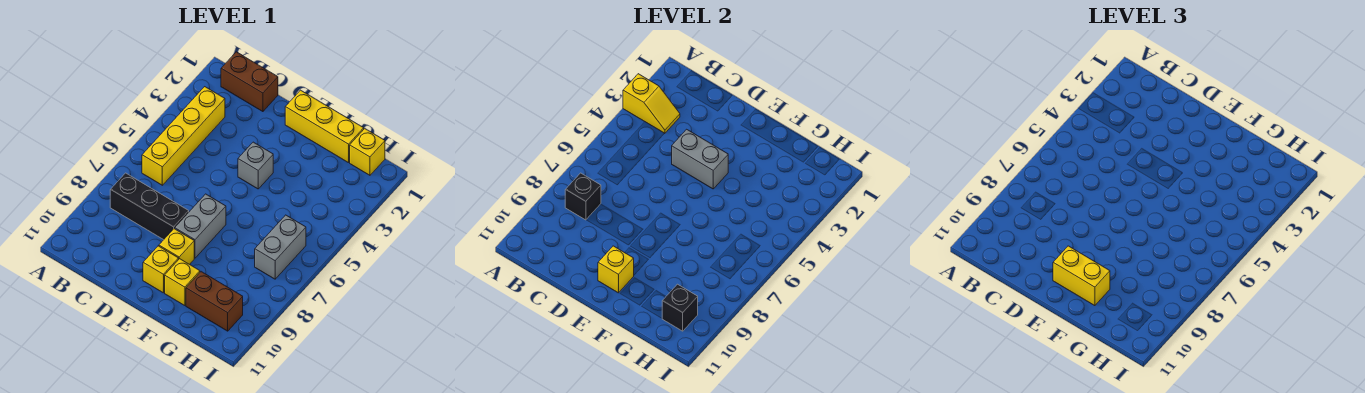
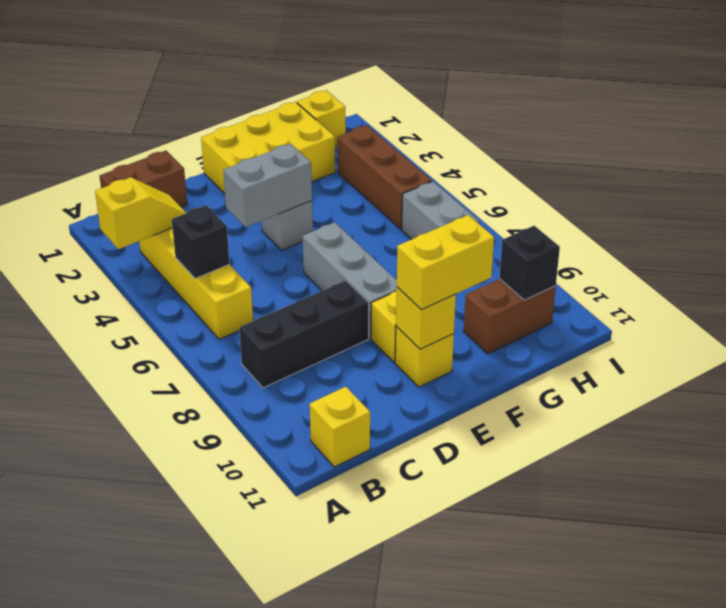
black brick B8 level 2 -> black brick B5 level 2
yellow brick E1:G1 level 1 -> yellow brick E1:G2 level 1
grey brick E7:E8 level 1 -> grey brick E6:E8 level 1
yellow brick F10 level 1 -> yellow brick B11 level 1
none -> brown brick H3:H5 level 1

